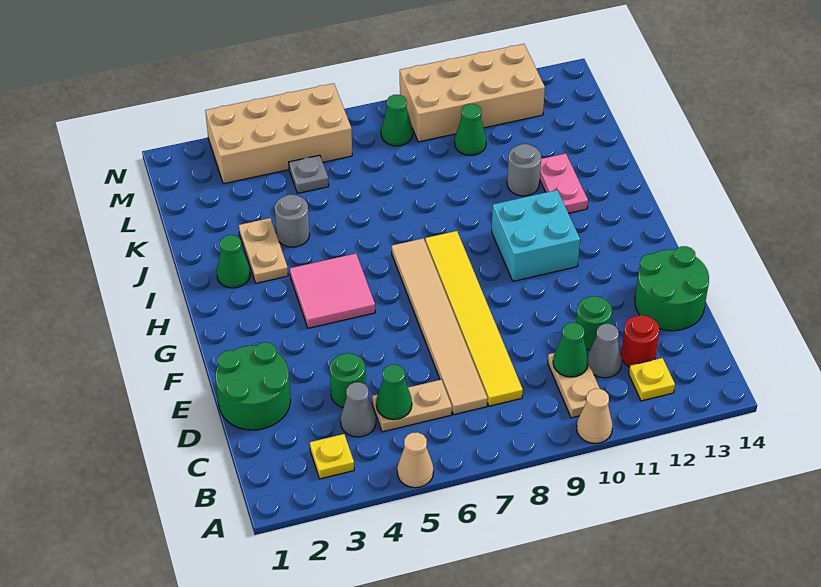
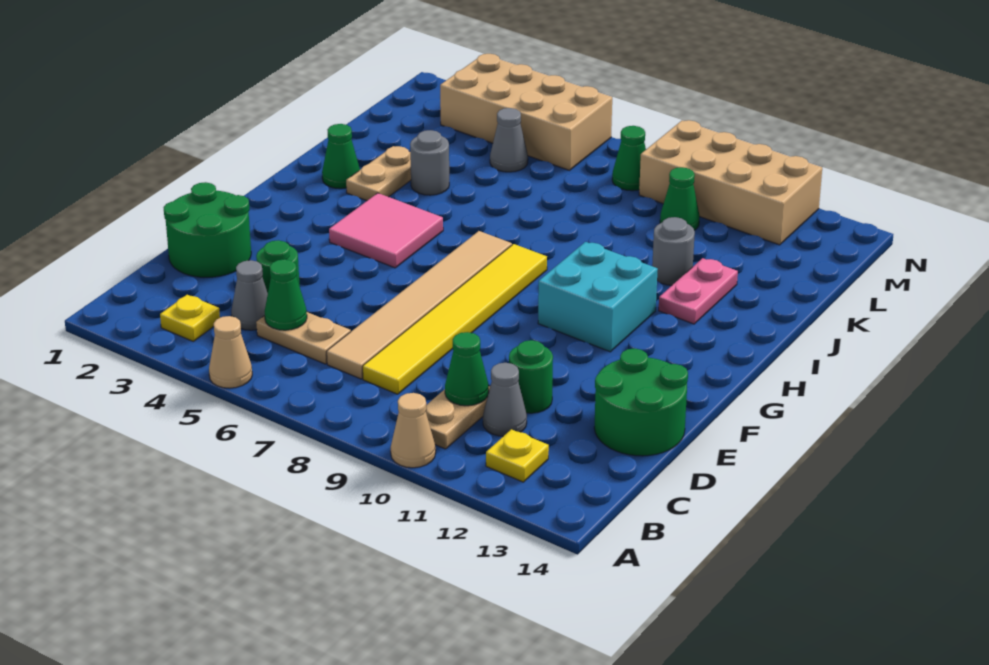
red round brick C12 level 1 -> none
grey plate L5 level 1 -> grey cone L5 level 1

